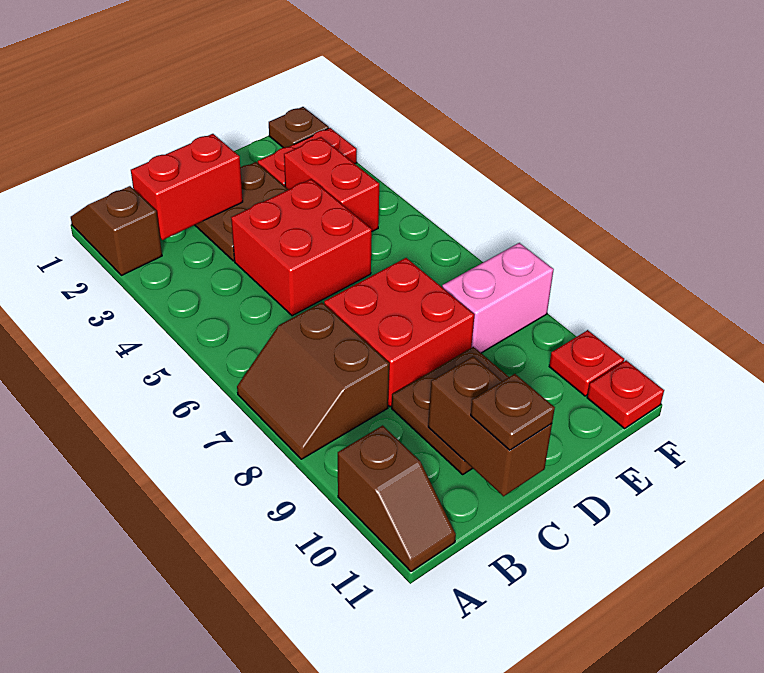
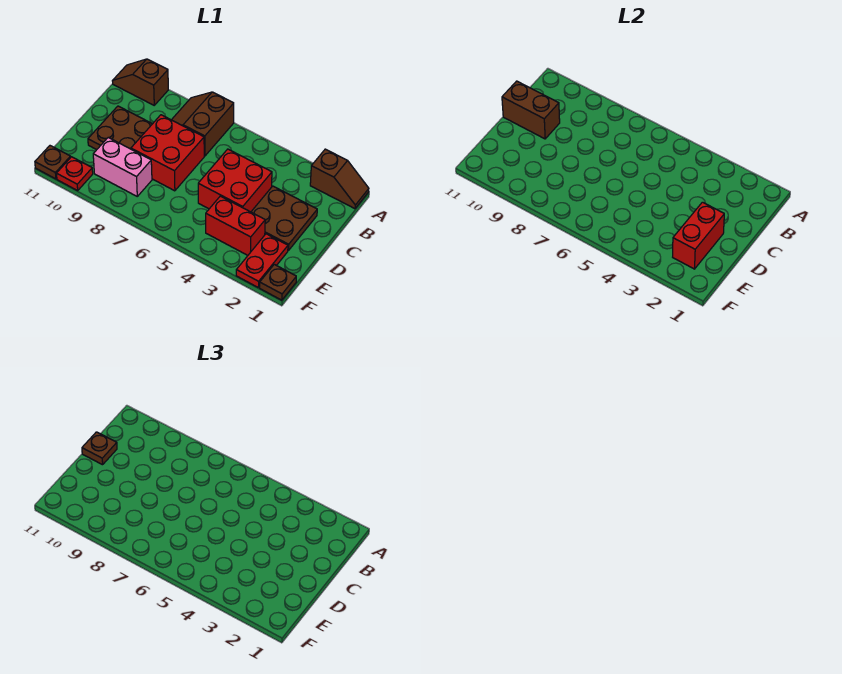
brown slope A7:B8 level 1 top B -> brown slope A7:B8 level 1 top 7
red brick B2:C2 level 2 -> red brick D2:E2 level 2
pink brick E8:F8 level 1 -> pink brick E8:E9 level 1
red plate F11 level 1 -> brown plate F11 level 1

